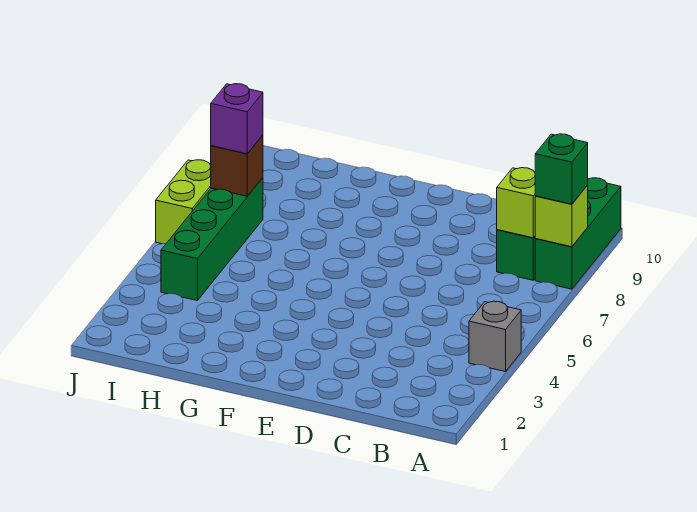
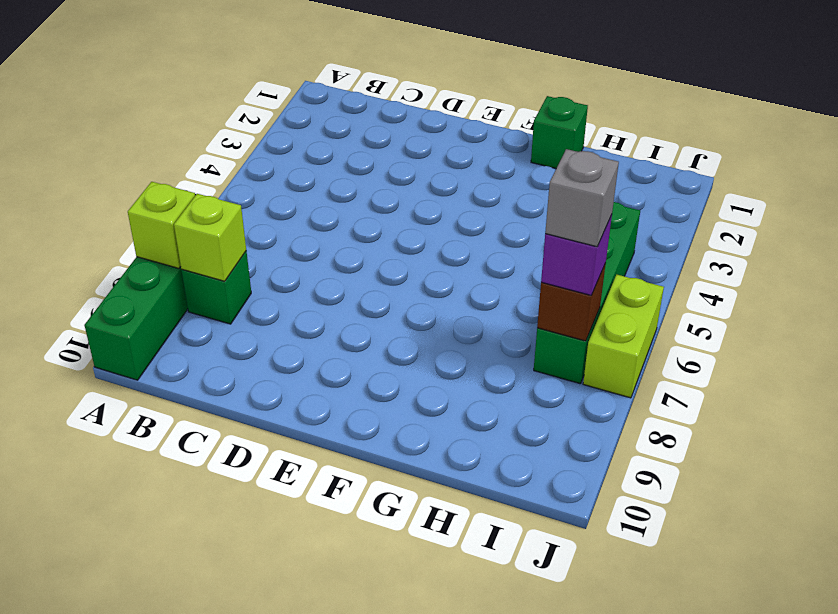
grey brick A4 level 1 -> grey brick I7 level 4
green brick A8 level 3 -> green brick G1 level 1

